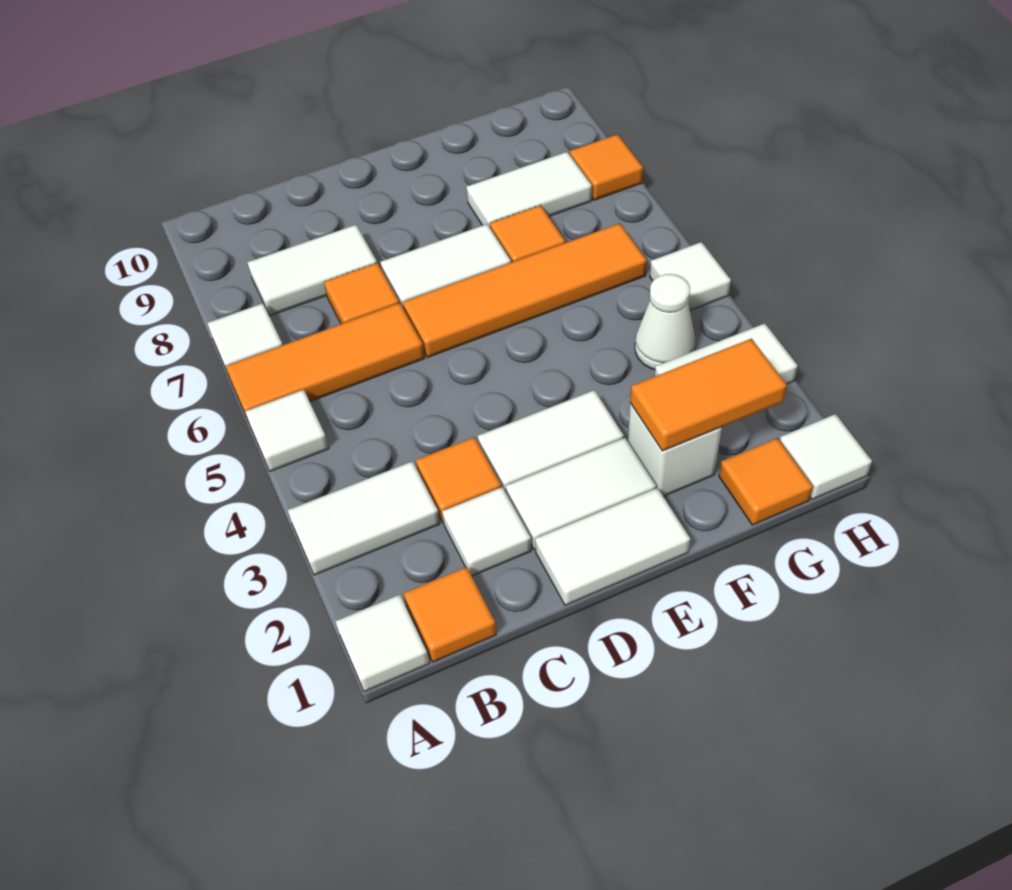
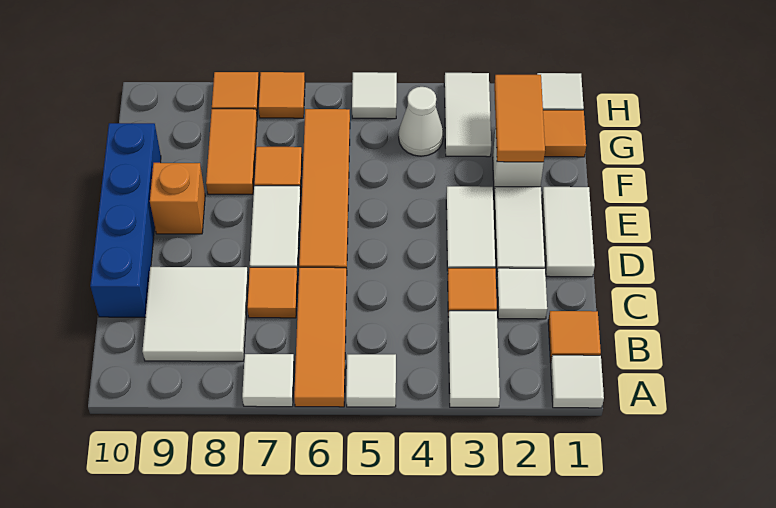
white tile B8:C8 level 1 -> white tile B8:C9 level 1
none -> blue brick C10:F10 level 1
none -> orange brick E9 level 1
white tile F8:G8 level 1 -> orange tile F8:G8 level 1
none -> orange tile H7 level 1

